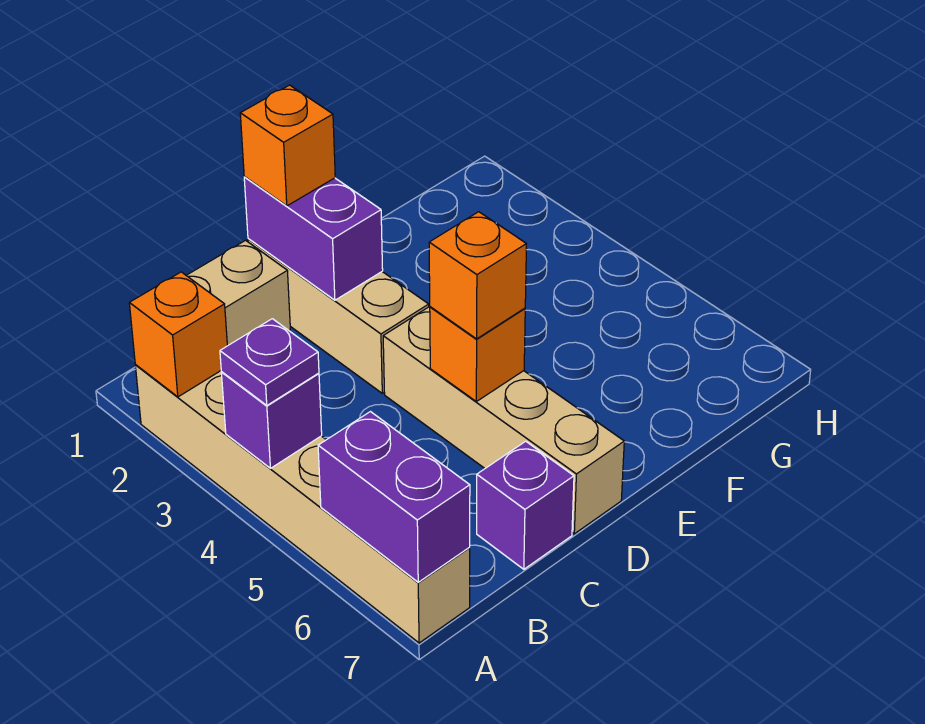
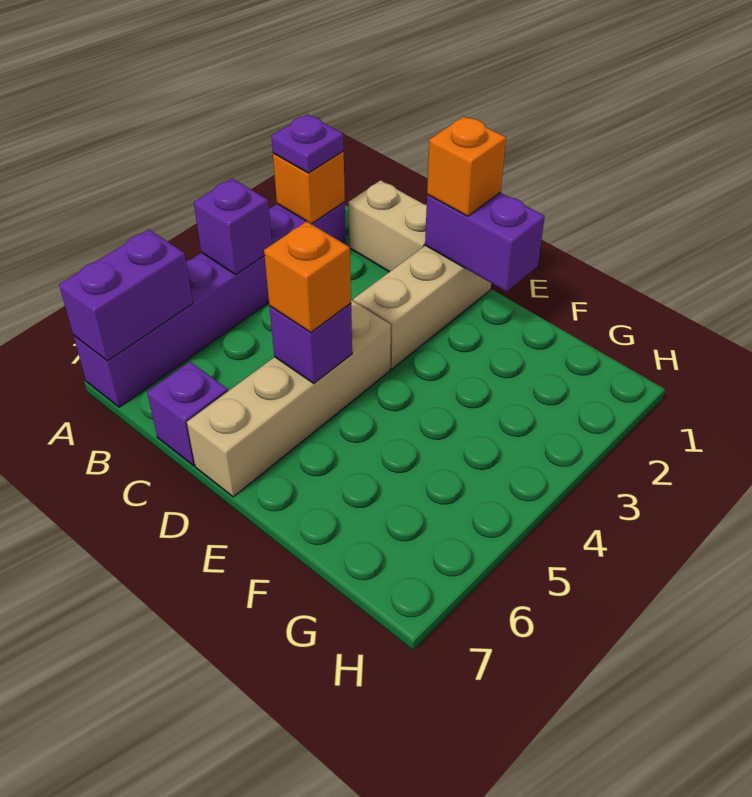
tan brick A2:A7 level 1 -> purple brick A2:A7 level 1
purple plate A4 level 3 -> purple plate A2 level 3
purple brick D1:D2 level 2 -> purple brick D1:E1 level 2
orange brick D5 level 2 -> purple brick D5 level 2

